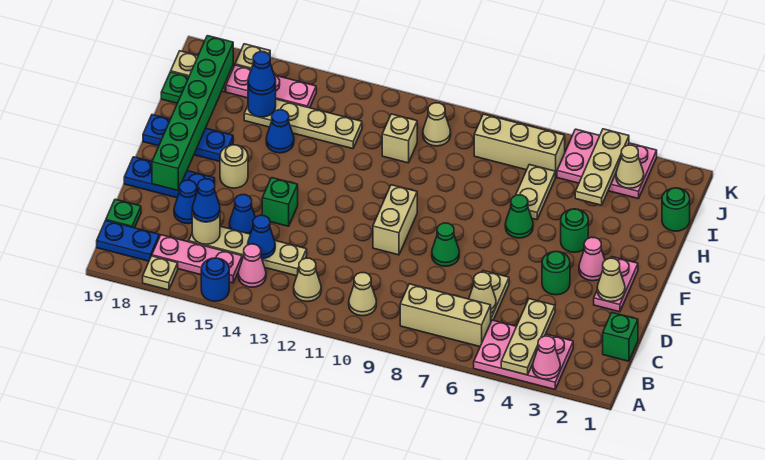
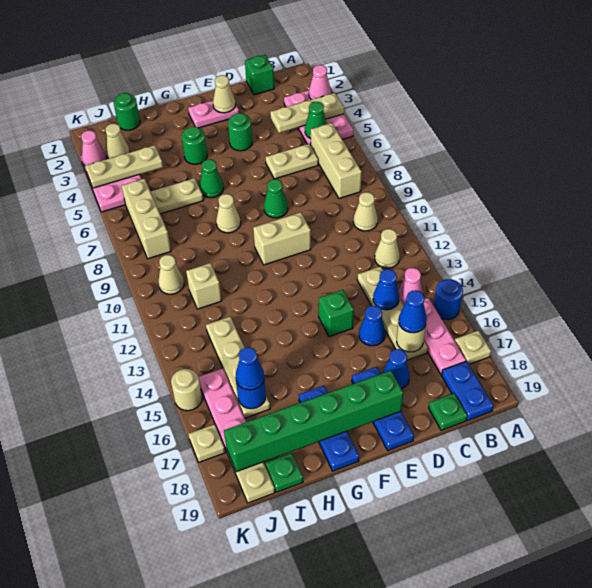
none -> green cone B5 level 2
tan cone C6 level 2 -> tan cone G8 level 1
pink cone F3 level 1 -> pink cone K3 level 2
tan round brick F16 level 1 -> tan round brick K15 level 1
blue cone H15 level 1 -> none

